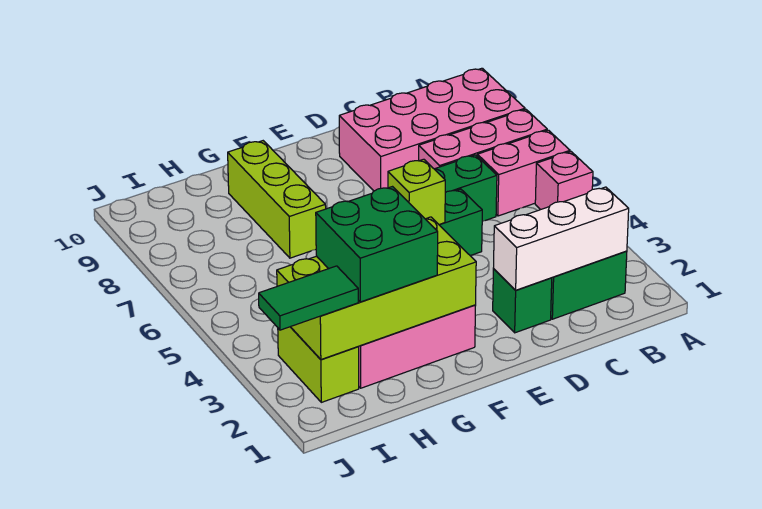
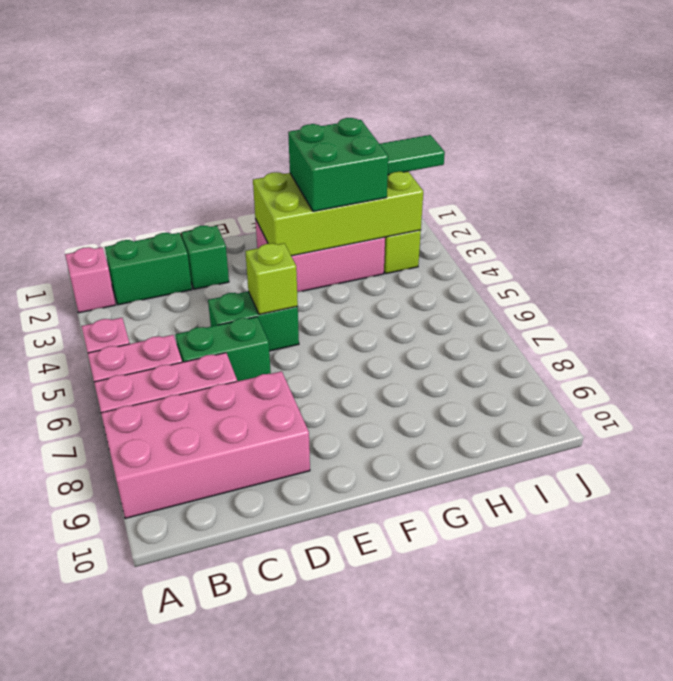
none -> pink brick A2 level 1
white brick B2:D2 level 2 -> none
lime brick G7:G9 level 1 -> none

